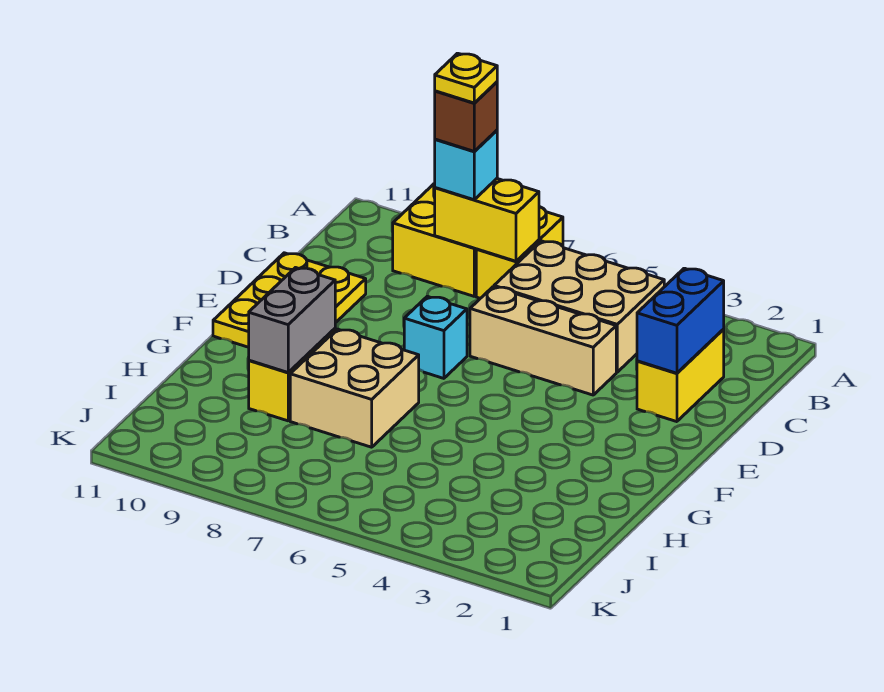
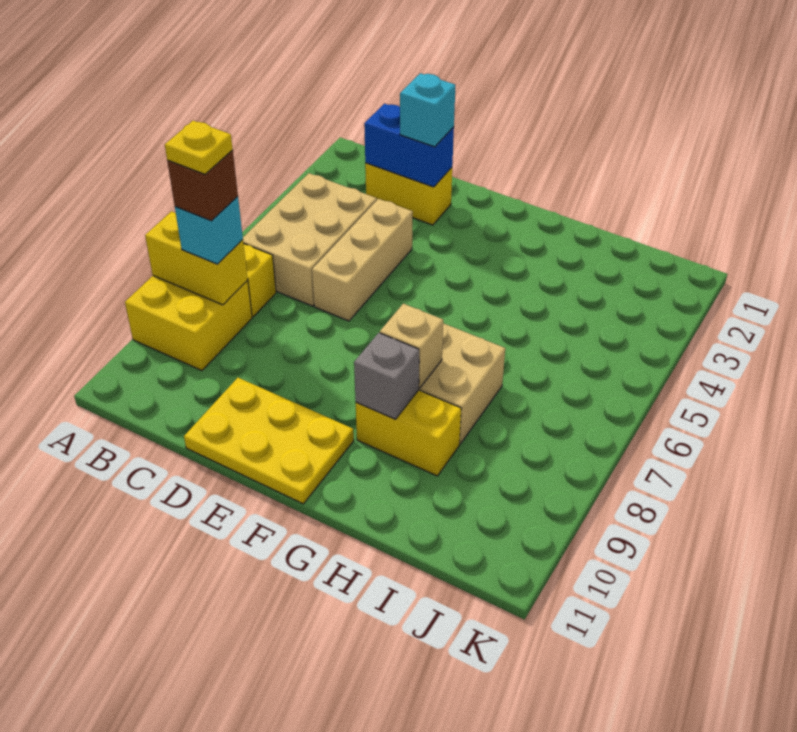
yellow brick B7:B8 level 2 -> yellow brick A8:B8 level 2
cyan brick E7 level 1 -> cyan brick D2 level 3
none -> tan brick G8 level 2
grey brick G9:H9 level 2 -> grey brick G9 level 2

